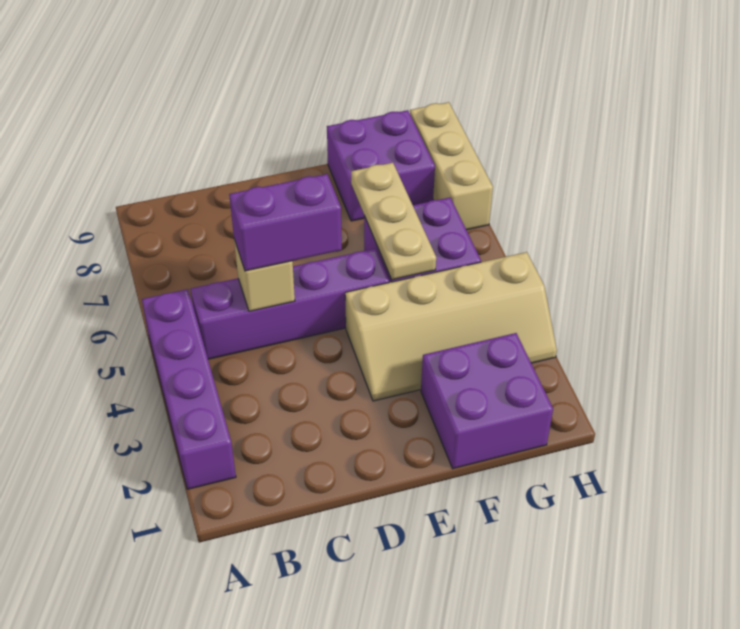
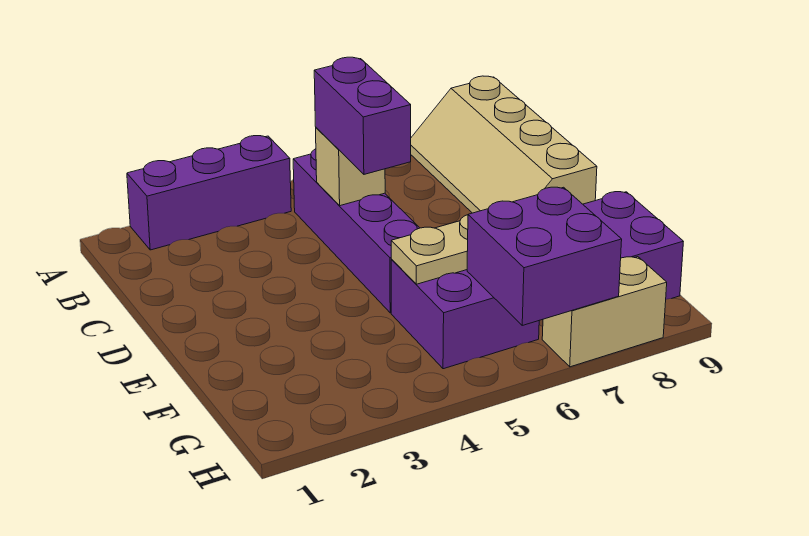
purple brick A2:A5 level 1 -> purple brick A2:A4 level 1
tan slope E3:H4 level 1 top 4 -> tan slope A8:D9 level 1 top 9
purple brick F1:G2 level 1 -> purple brick G6:H7 level 2
tan brick H7:H9 level 1 -> tan brick H7:H8 level 1

